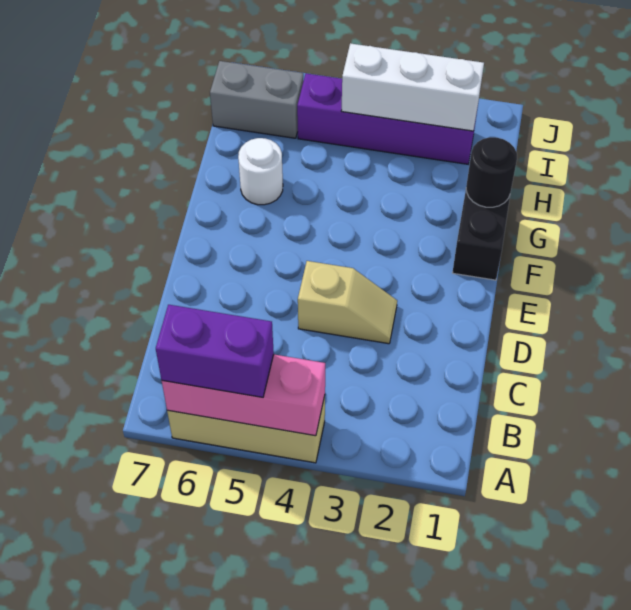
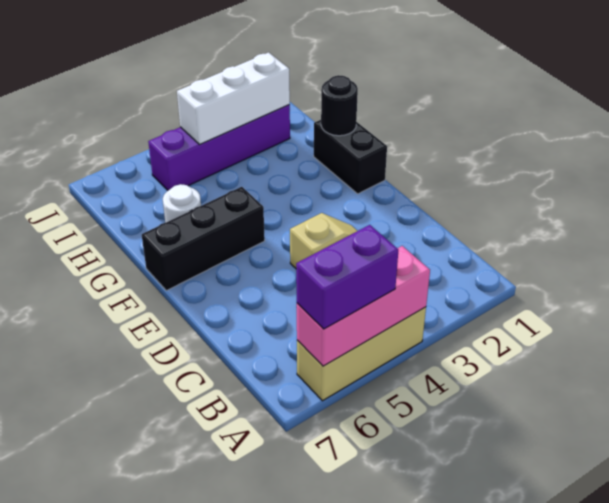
none -> black brick F5:F7 level 1
grey brick I6:I7 level 1 -> none

